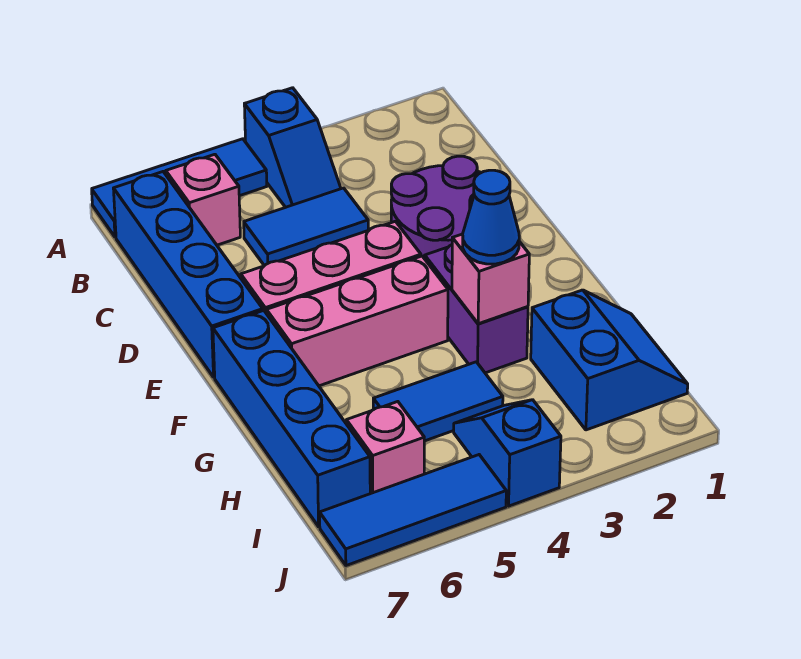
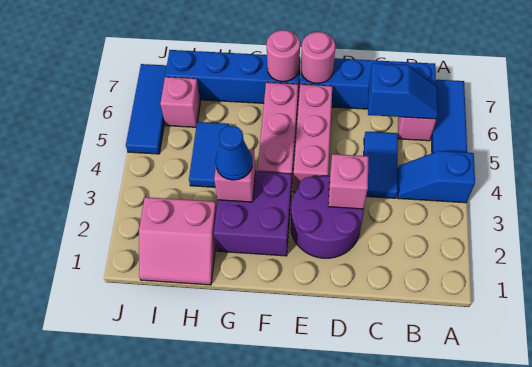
none -> pink brick D3 level 2
none -> pink round brick E7 level 2
purple brick F3:G3 level 1 -> purple brick F2:G3 level 1
none -> pink round brick F7 level 2
blue slope H1:I2 level 1 top 2 -> pink slope H1:I2 level 1 top 2
blue slope I4:J4 level 1 top J -> blue slope B6:C6 level 2 top C

